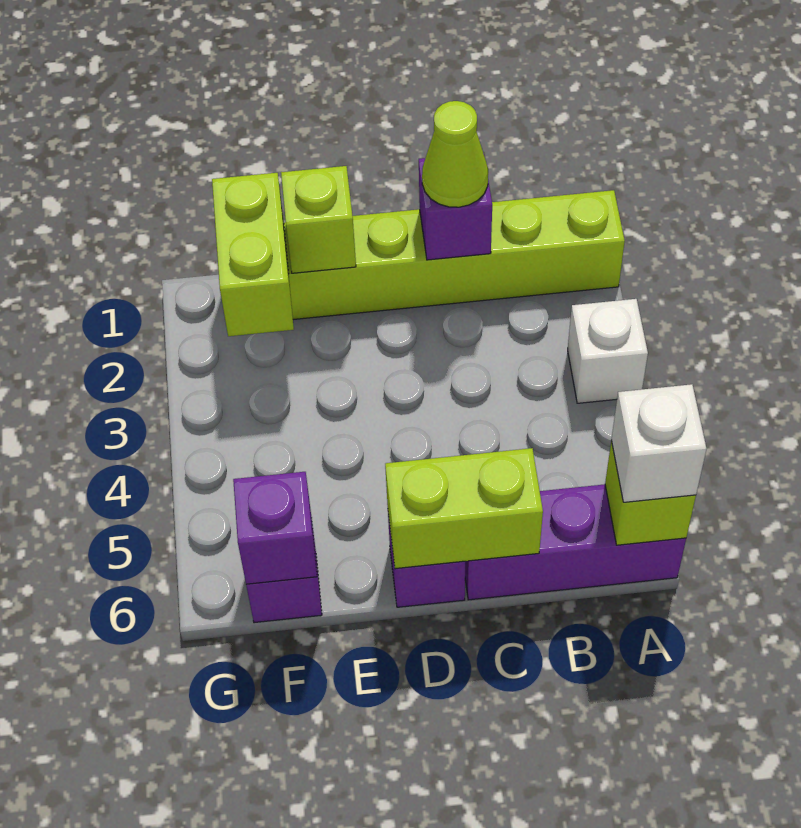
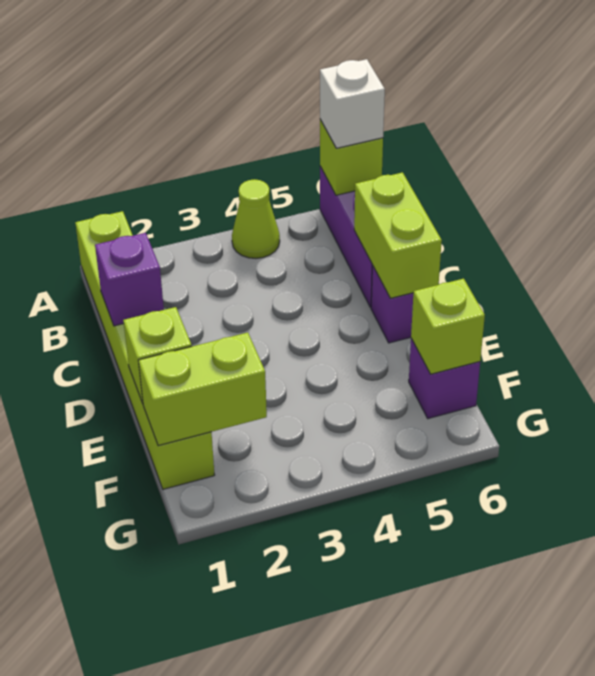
white brick A3 level 1 -> none
lime cone C1 level 3 -> lime cone A4 level 1
purple brick F6 level 2 -> lime brick F6 level 2

